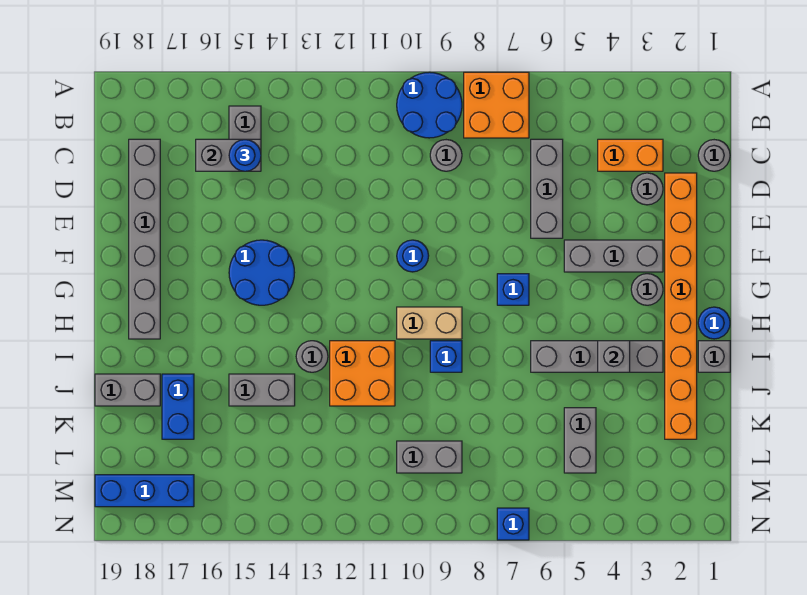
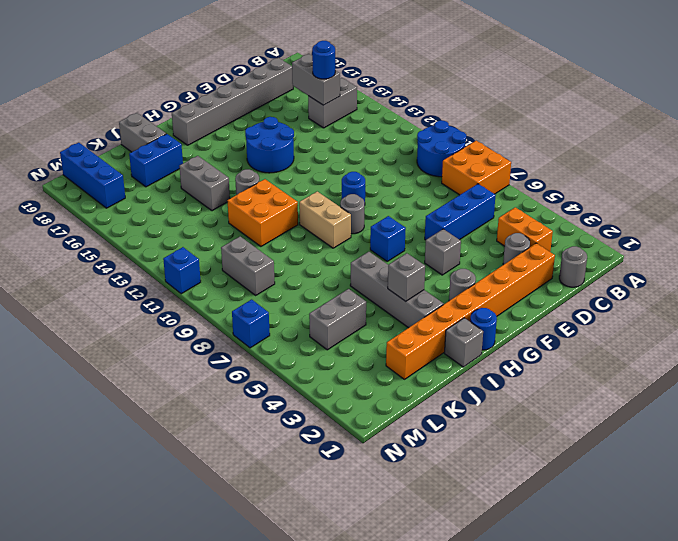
grey brick C6:E6 level 1 -> blue brick C6:E6 level 1
grey round brick C9 level 1 -> grey round brick G9 level 1
grey brick F3:F5 level 1 -> grey brick F5 level 1
blue brick I9 level 1 -> blue brick N11 level 1

